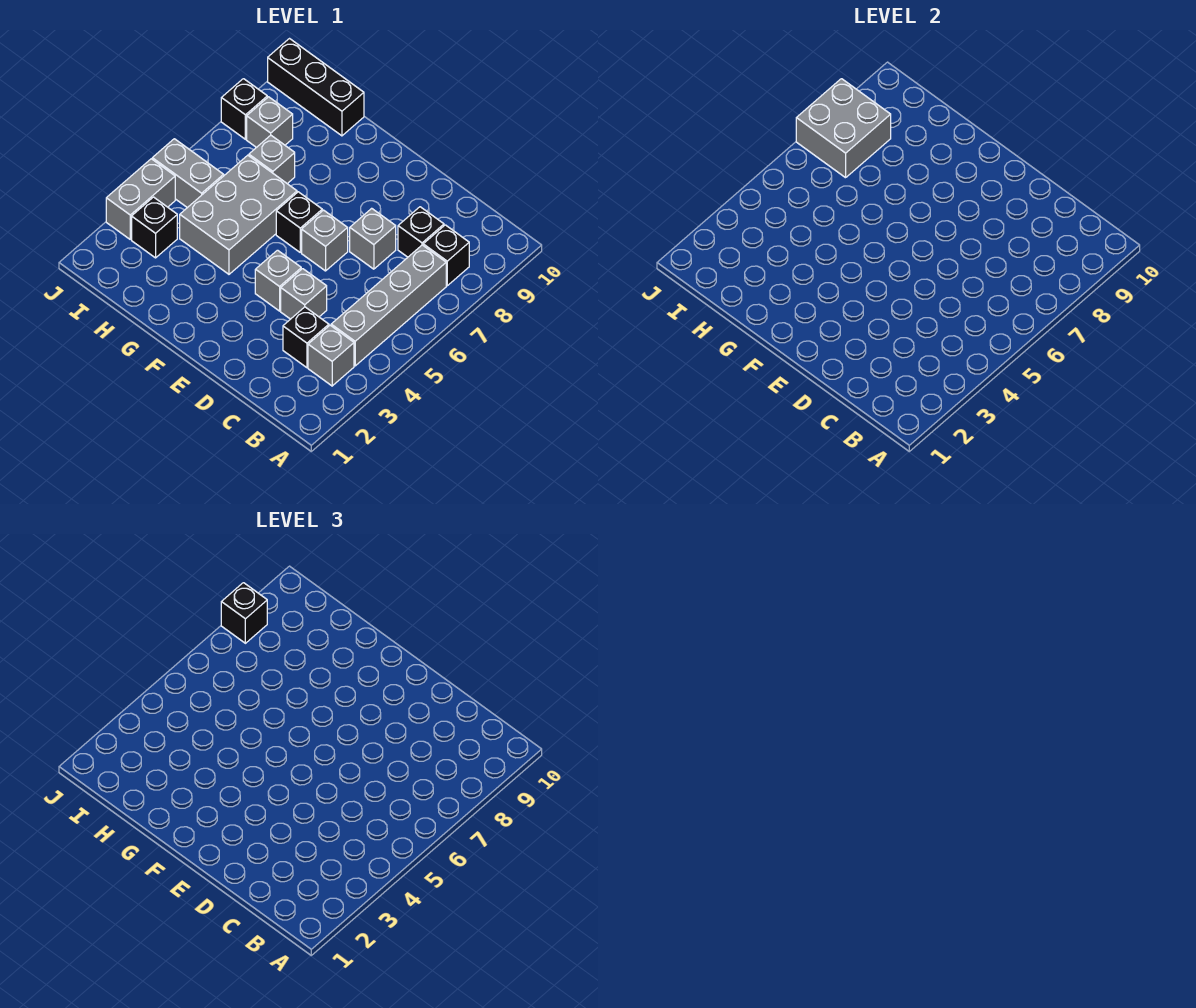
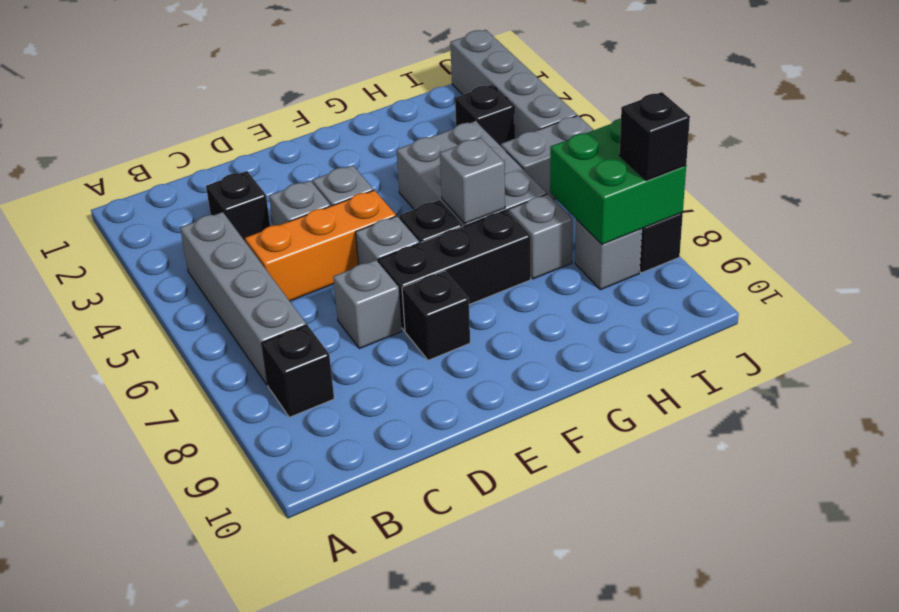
grey brick B3 level 1 -> grey brick G6 level 2
none -> orange brick C5:E5 level 1
black brick C8 level 1 -> black brick E8 level 1
black brick H10:J10 level 1 -> black brick E7:G7 level 1
grey brick I7:J8 level 2 -> green brick I7:J8 level 2
grey brick J3:J4 level 1 -> grey brick J1:J4 level 1

